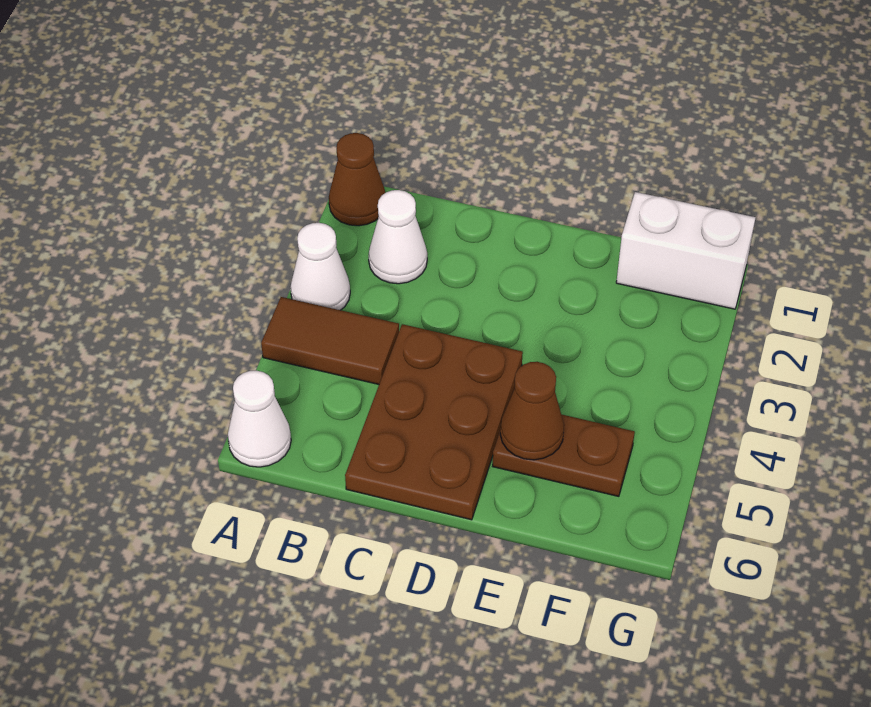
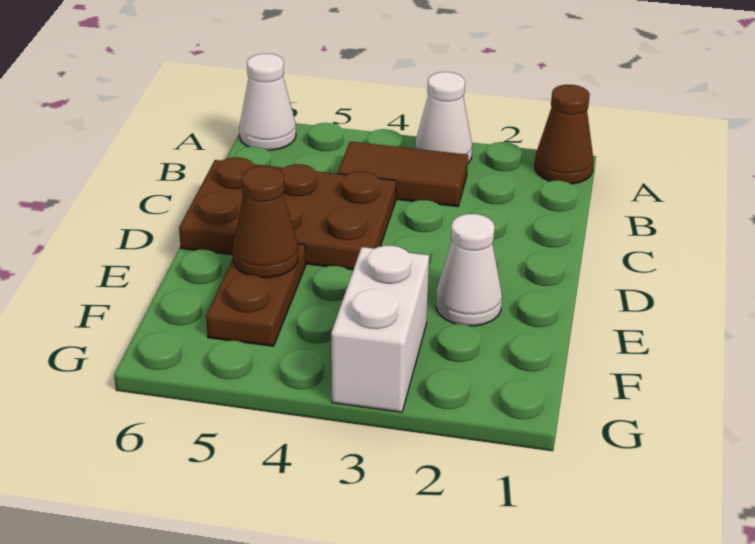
brown tile A4:B4 level 1 -> brown tile B3:B4 level 1
white cone B2 level 1 -> white cone E2 level 1
white brick F1:G1 level 1 -> white brick F3:G3 level 1

